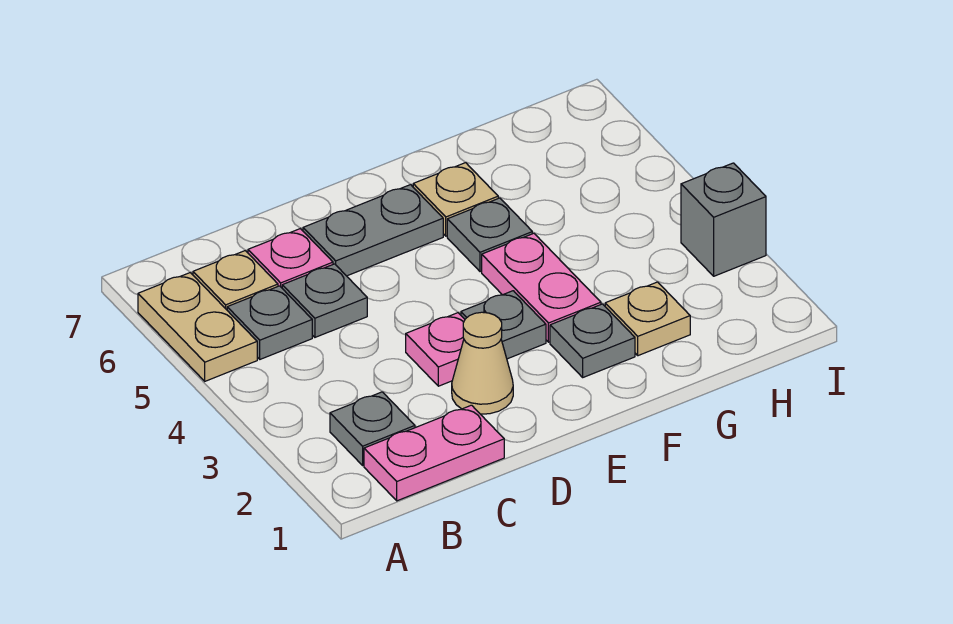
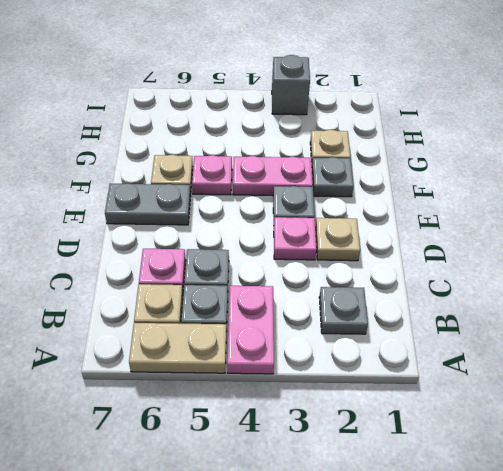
pink plate B1:C1 level 1 -> pink plate A4:B4 level 1
tan cone D2 level 1 -> tan plate D2 level 1
grey plate D6:E6 level 1 -> grey plate E6:E7 level 1
grey plate F5 level 1 -> pink plate F5 level 1

